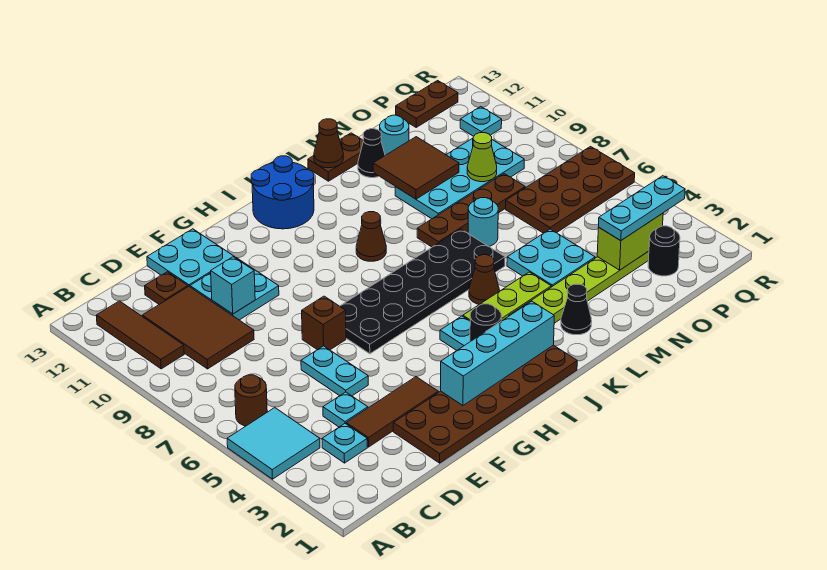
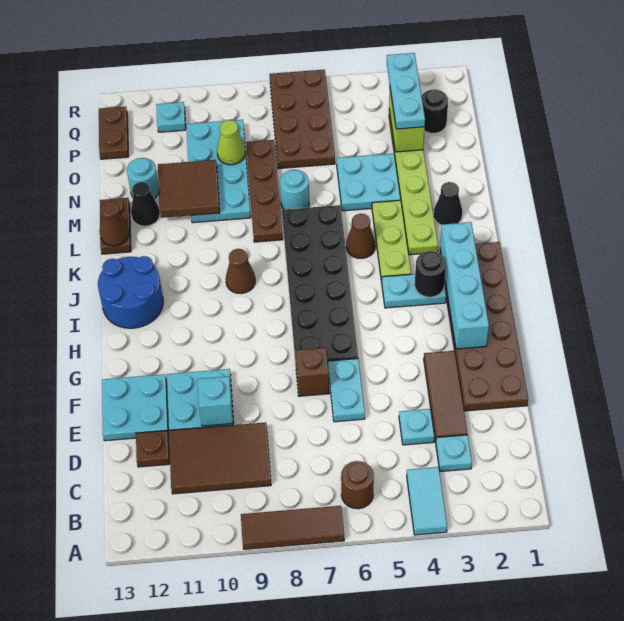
cyan tile A4:B5 level 1 -> cyan tile A4:B4 level 1
brown tile B10:B12 level 1 -> brown tile A7:A9 level 1
cyan plate E5:E6 level 1 -> cyan plate E6:F6 level 1

